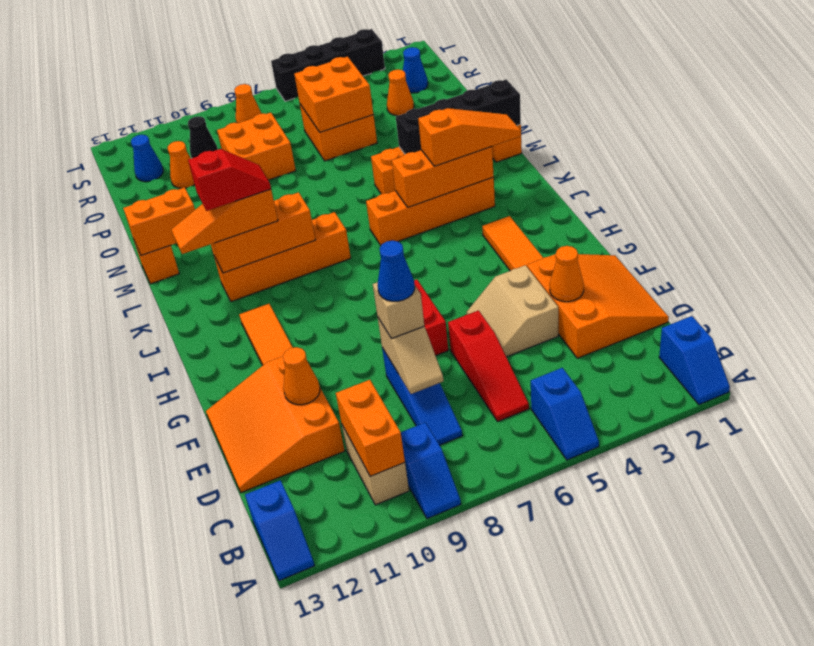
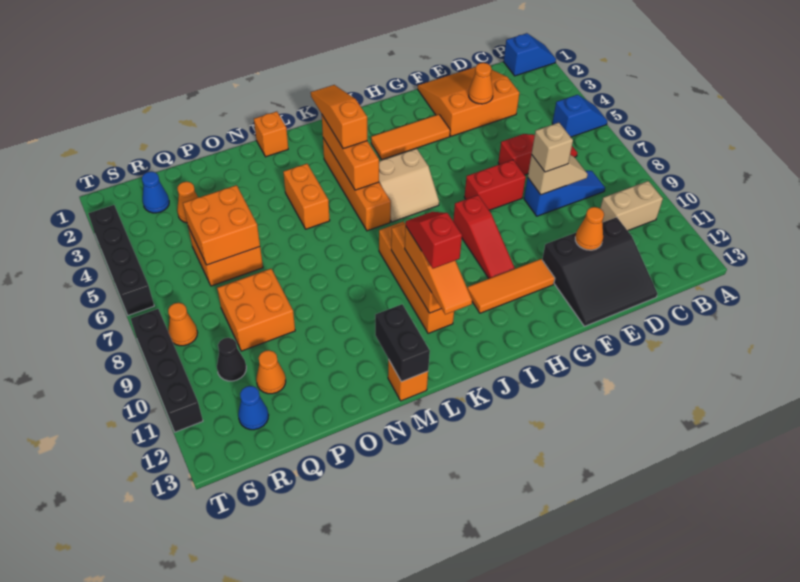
blue slope A9:B9 level 1 top B -> none
blue slope A13:B13 level 1 top B -> none
orange brick B10:C10 level 2 -> none
orange slope D11:F13 level 1 top 11 -> black slope D11:F13 level 1 top 11
tan slope E4:F5 level 1 top 4 -> tan slope I5:J6 level 1 top 5
blue cone E8 level 4 -> none
none -> red slope H8:H10 level 1 top 8
black brick M1:M4 level 2 -> black brick T8:T11 level 1
orange brick M12:M13 level 2 -> black brick M12:M13 level 2

